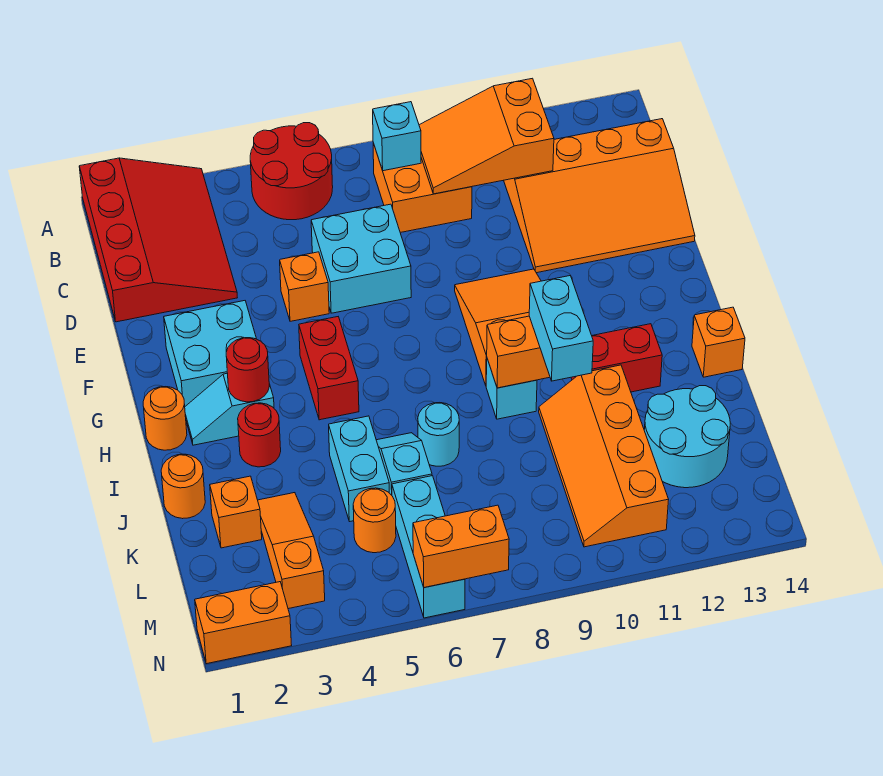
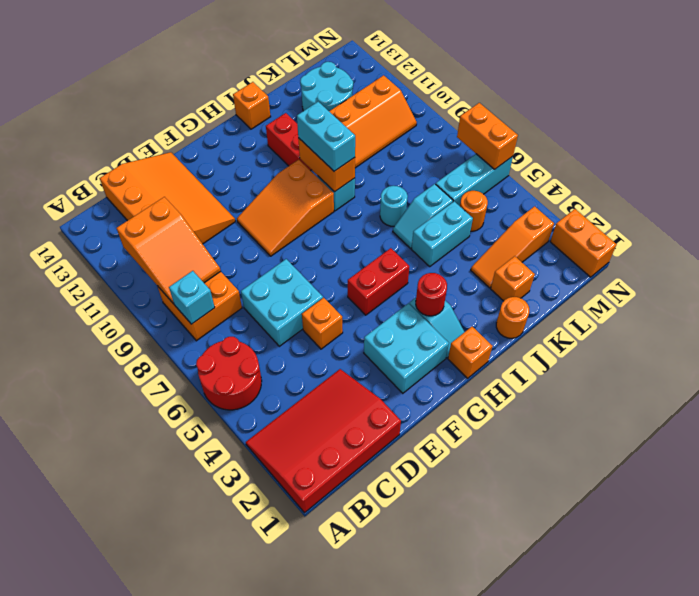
orange round brick H1 level 1 -> orange brick H1 level 1
red round brick I3 level 1 -> none
cyan brick I10:J10 level 3 -> cyan brick I9:I10 level 3

